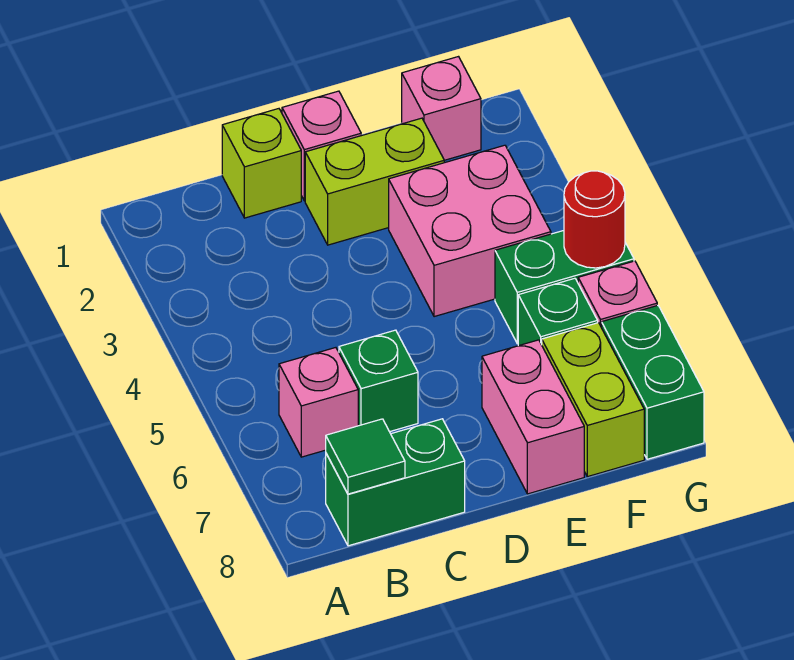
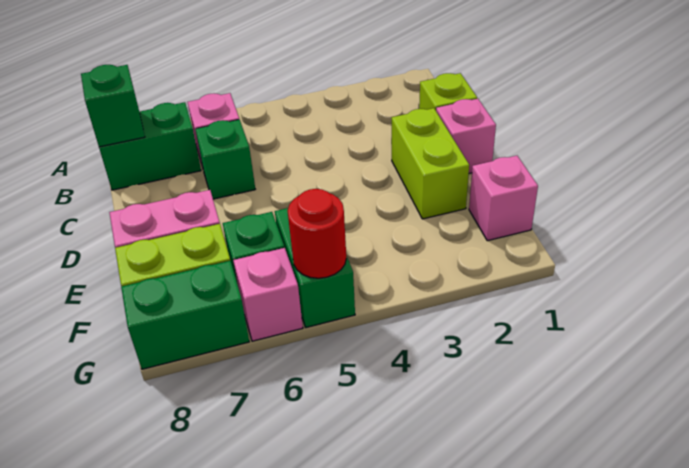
green brick B8:C8 level 1 -> green brick B7:B8 level 1
green tile B8 level 2 -> green brick B8 level 2
pink brick E3:F4 level 1 -> none

